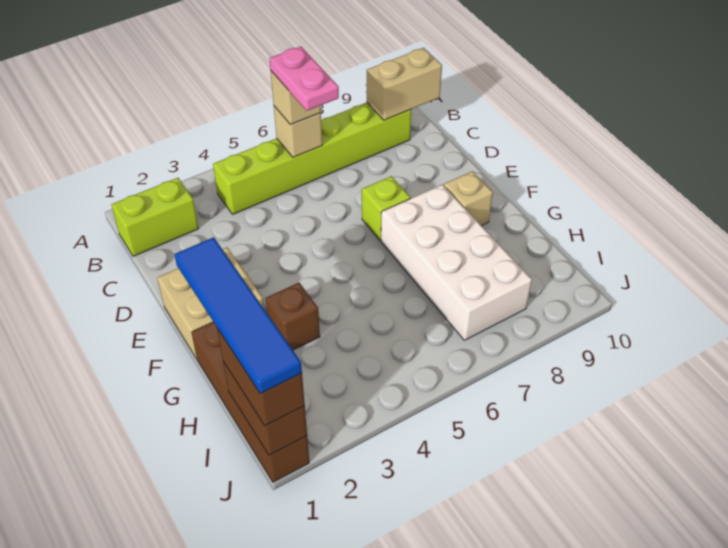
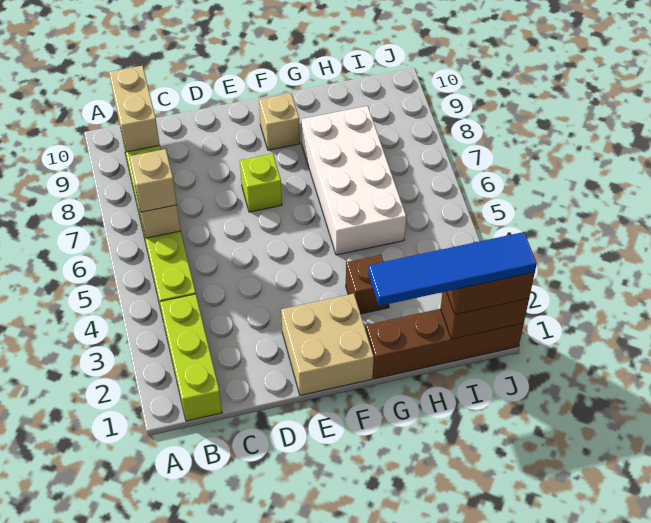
lime brick B1:B2 level 1 -> lime brick B1:B3 level 1
pink plate B6:C6 level 4 -> none
white brick F7:I8 level 1 -> white brick G5:H8 level 1

